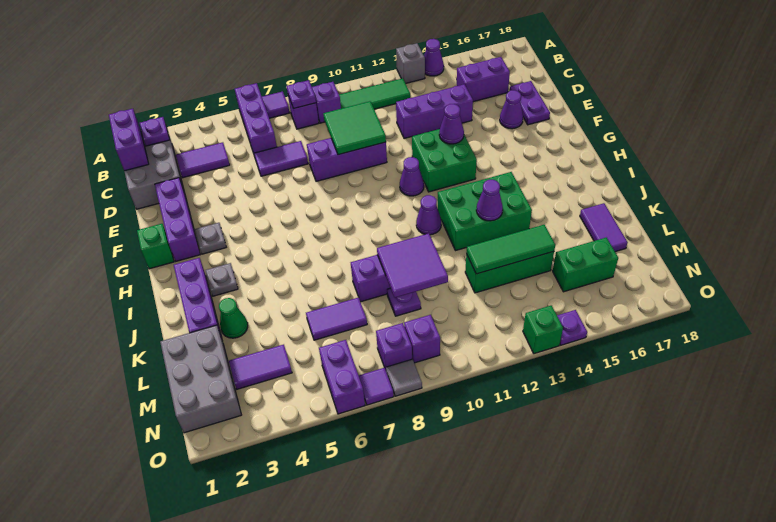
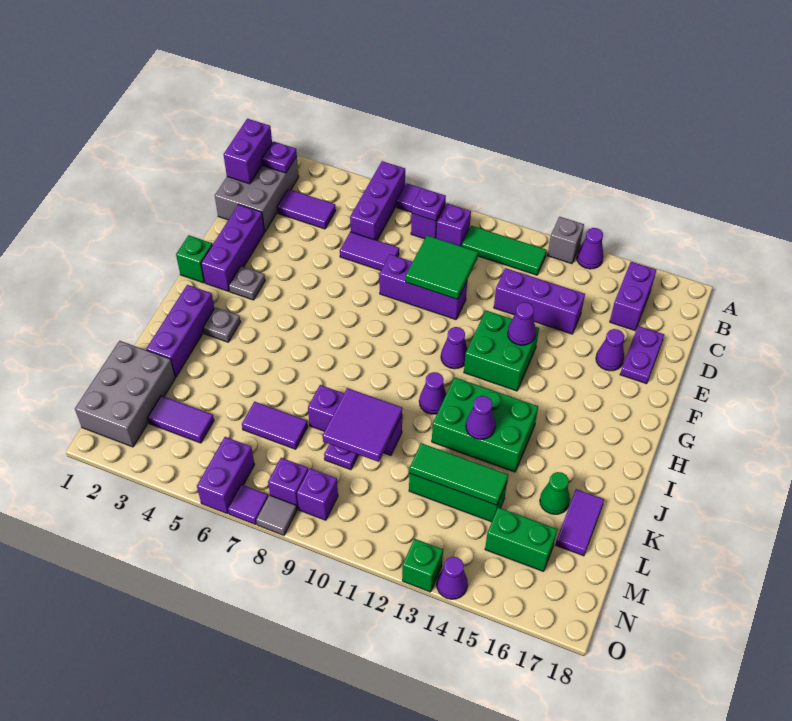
purple brick C15:C16 level 1 -> purple brick B16:C16 level 1
green cone K3 level 1 -> green cone K16 level 1
purple plate O14 level 1 -> purple cone O14 level 1

